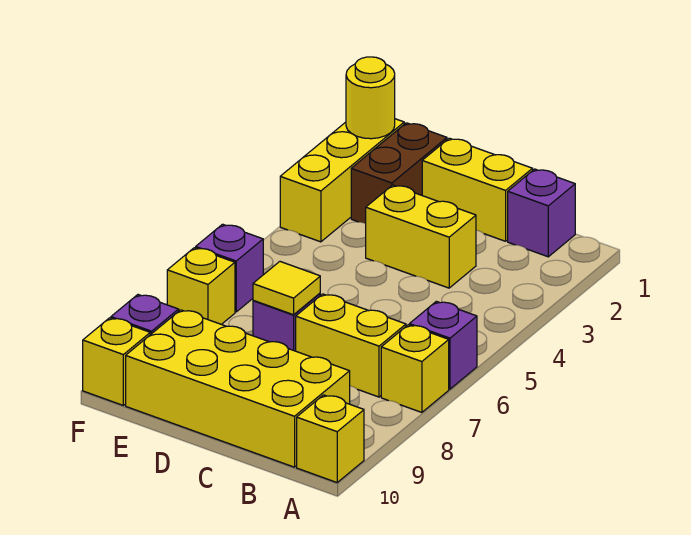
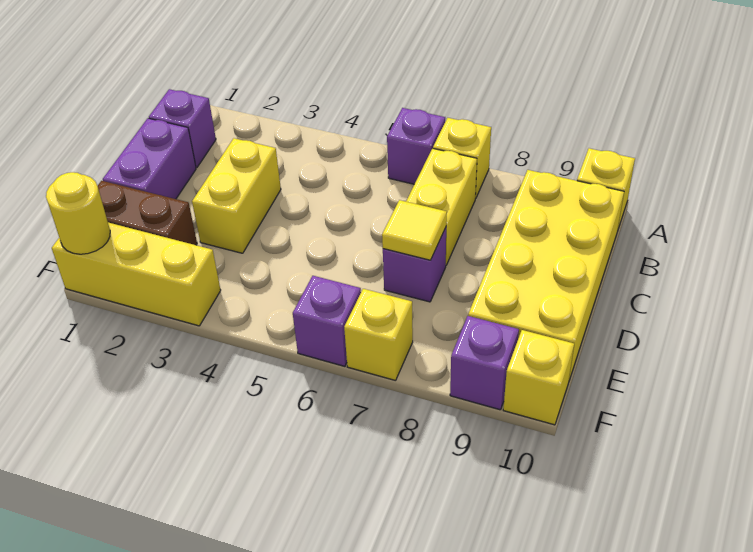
yellow brick C1:D1 level 1 -> purple brick C1:D1 level 1

